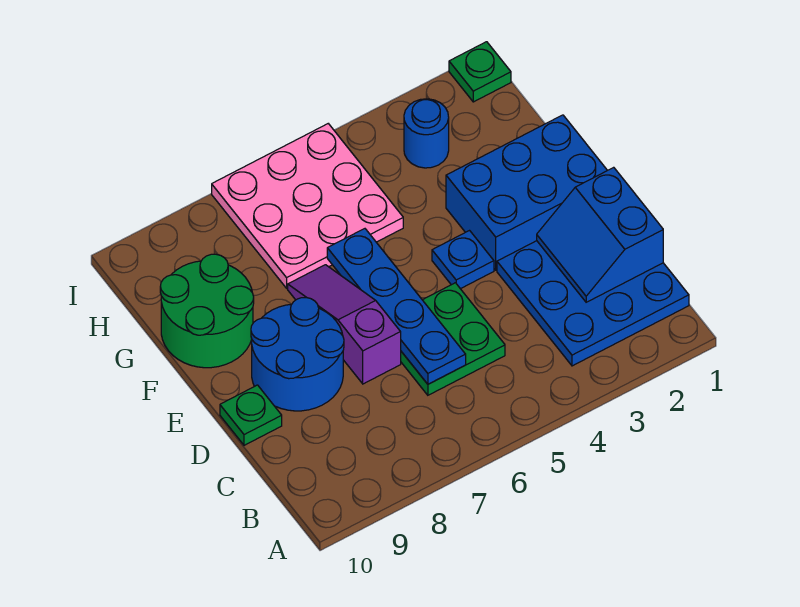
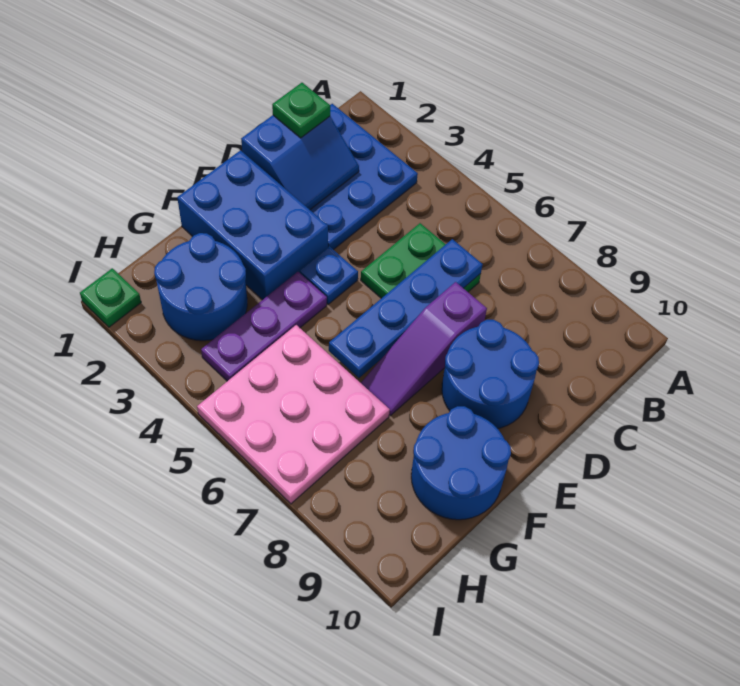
green plate D10 level 1 -> green plate C1 level 3
none -> purple plate F4:H4 level 1
green round brick F9:G10 level 1 -> blue round brick F9:G10 level 1
blue round brick H3 level 1 -> blue round brick G2:H3 level 1

